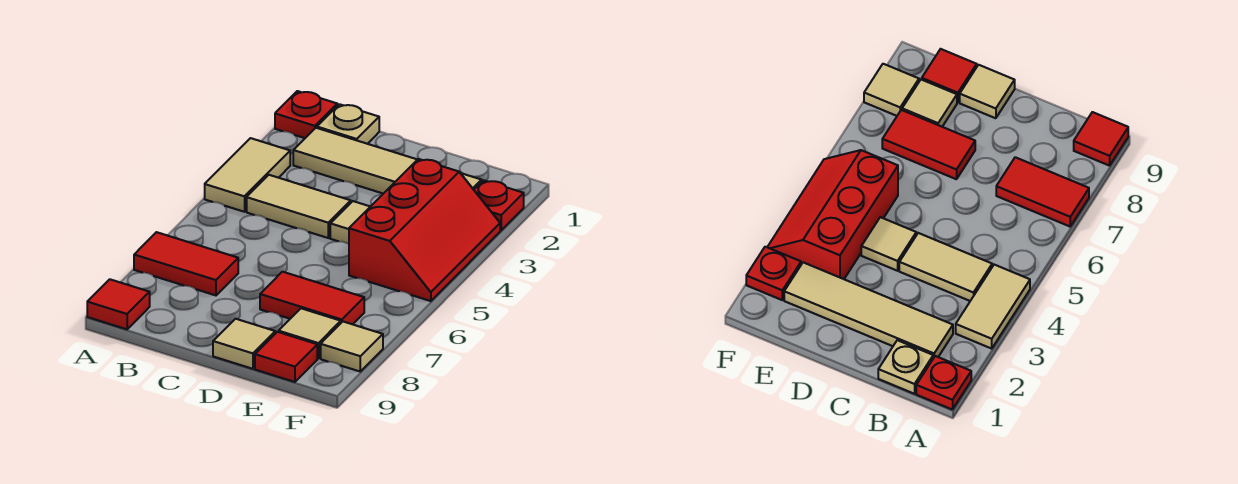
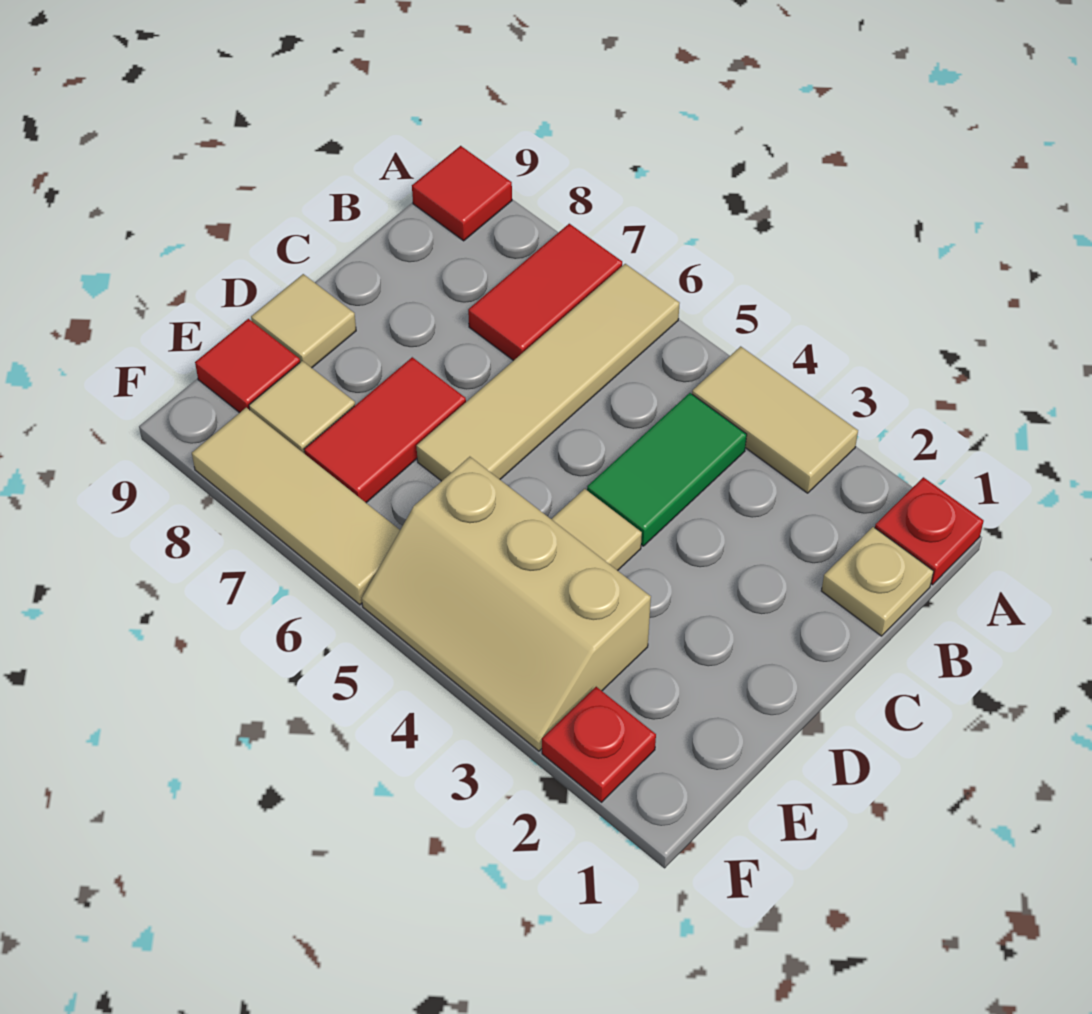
tan tile B2:E2 level 1 -> tan tile A6:D6 level 1
tan tile B4:C4 level 1 -> green tile B4:C4 level 1
red slope E3:F5 level 1 top E -> tan slope E3:F5 level 1 top E
tan tile F8 level 1 -> tan tile F6:F8 level 1

